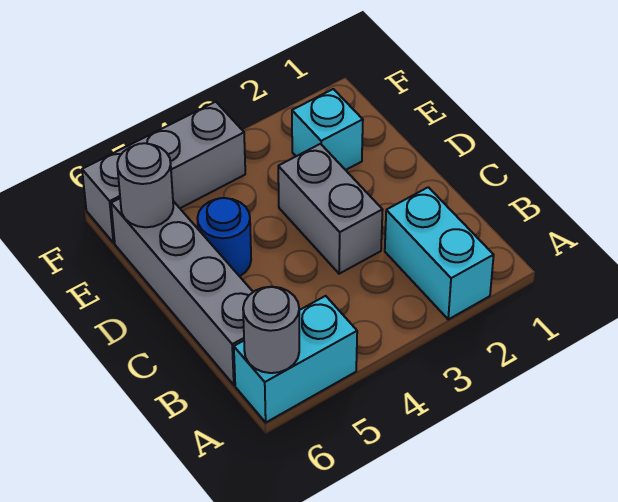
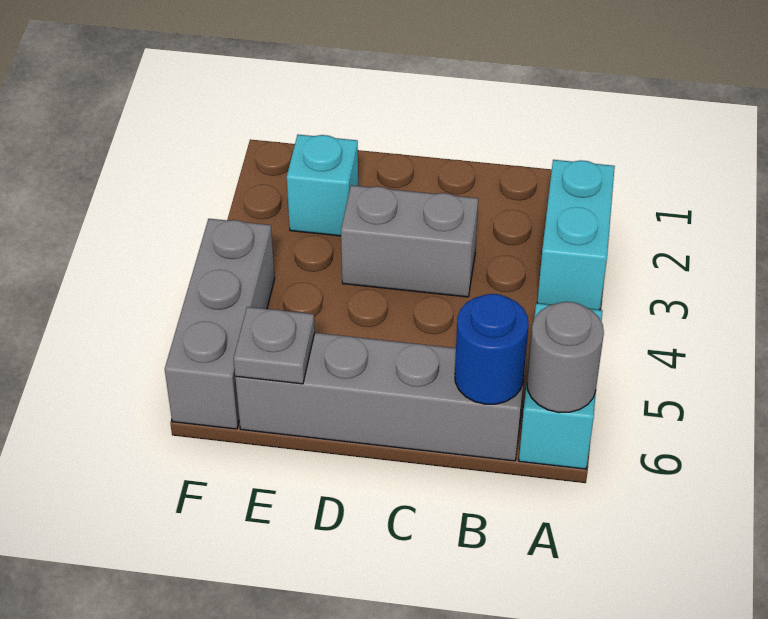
cyan brick A2:B2 level 1 -> cyan brick A2:A3 level 1
blue round brick D5 level 1 -> blue round brick B6 level 2
grey round brick E6 level 2 -> grey plate E6 level 2

